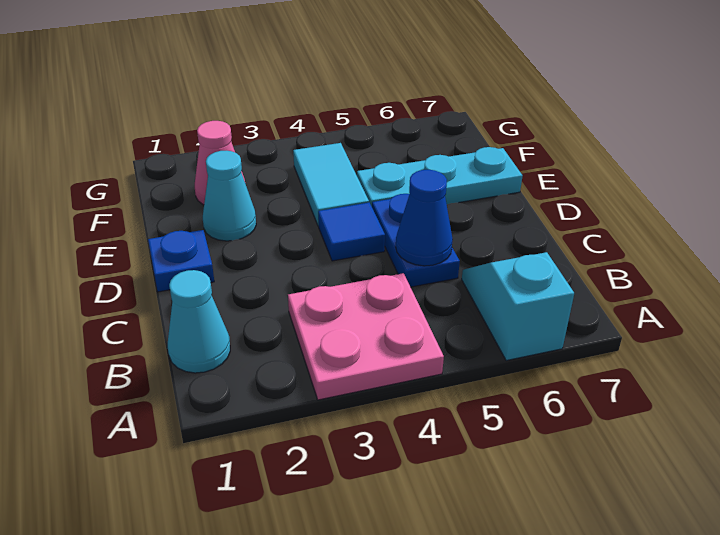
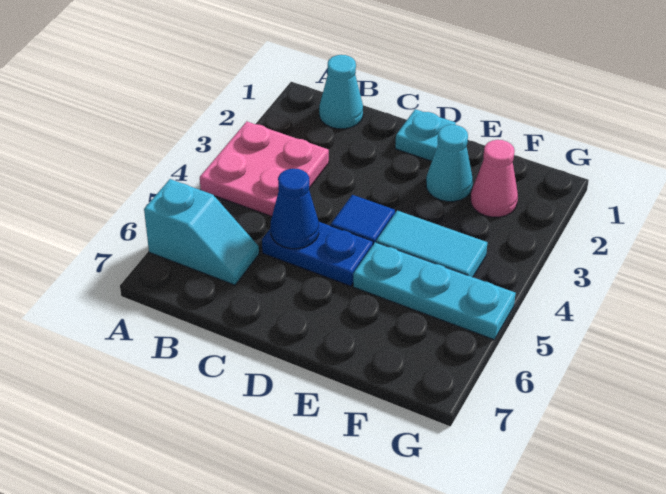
blue plate D1 level 1 -> cyan plate D1 level 1
cyan plate E5:E7 level 1 -> cyan plate E5:G5 level 1

